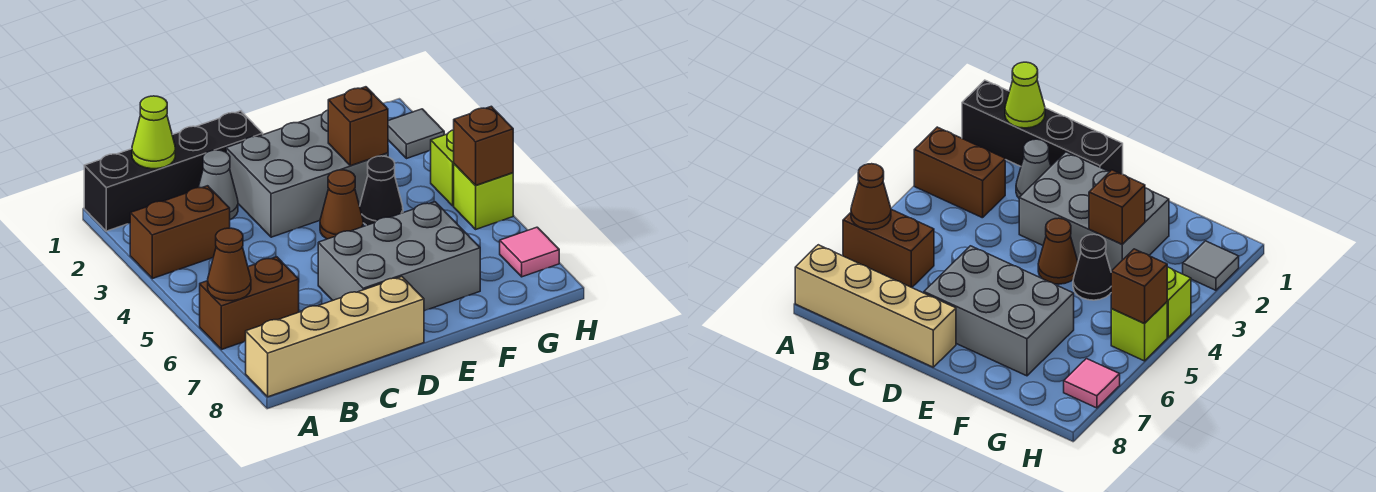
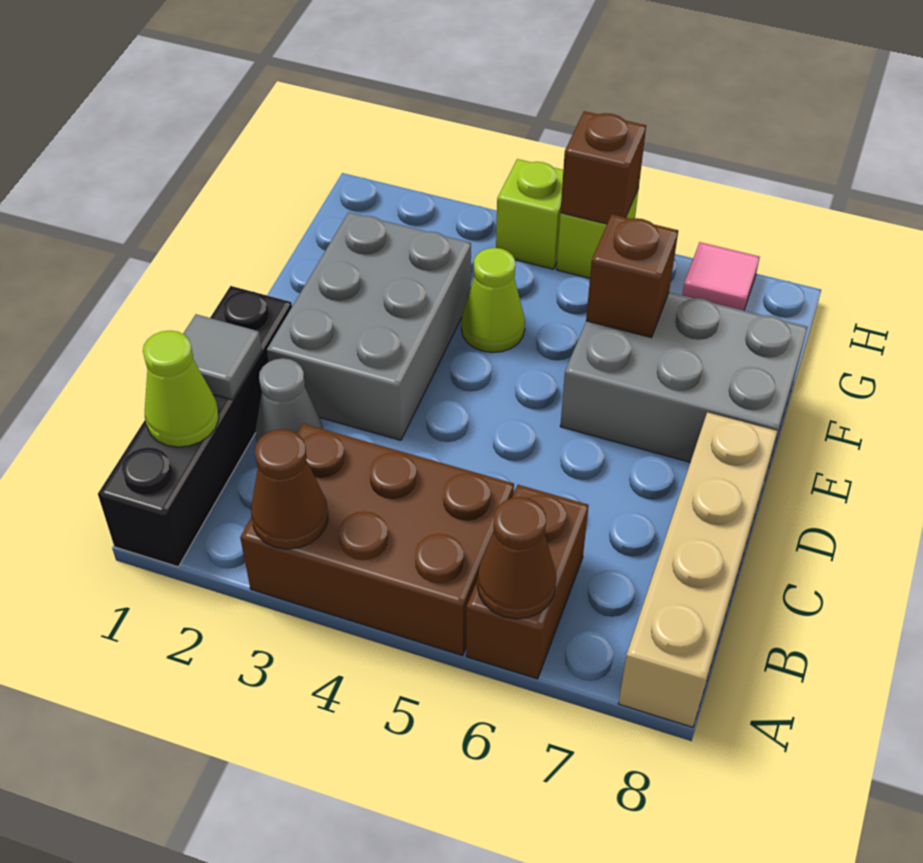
brown brick A3:B3 level 1 -> brown brick A3:B5 level 1
grey brick D6:F7 level 1 -> grey brick E6:F8 level 1
brown cone E4 level 1 -> brown cone A3 level 2
brown brick F3 level 2 -> brown brick F6 level 2
black cone F4 level 1 -> lime cone F4 level 1
grey tile H2 level 1 -> grey tile C1 level 2

